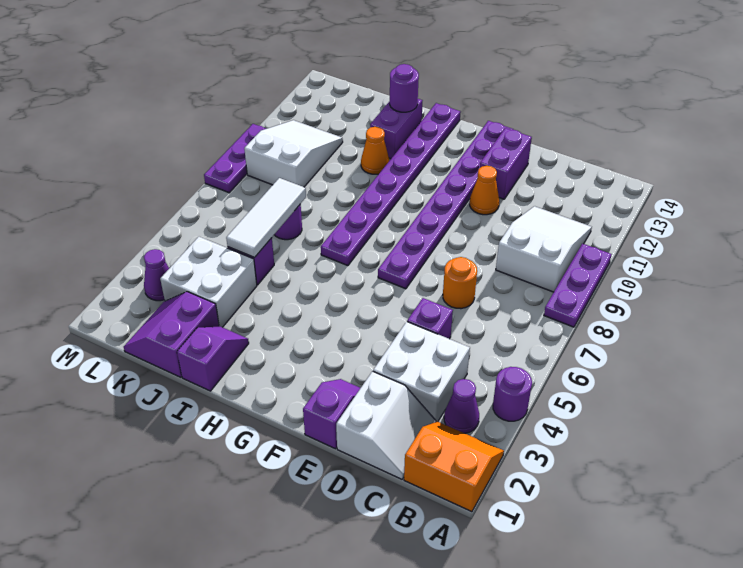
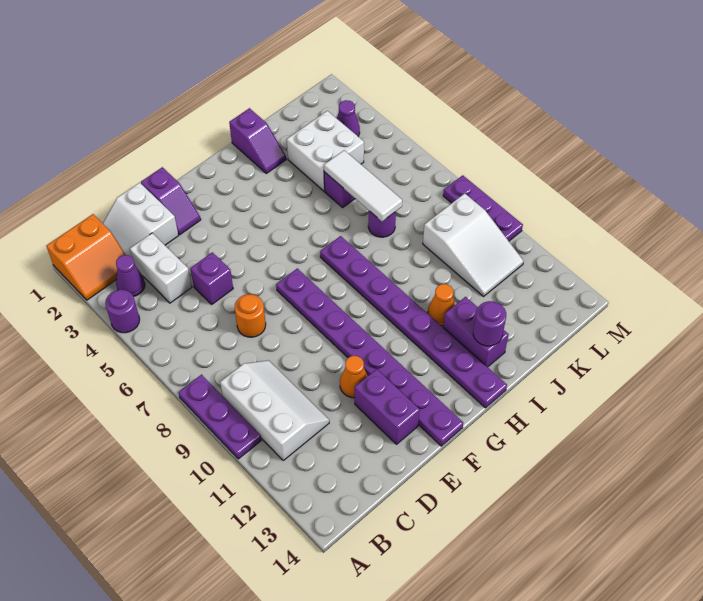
white slope B9:C11 level 1 top 9 -> white slope B9:C11 level 1 top B
white brick C3:D4 level 1 -> white brick C3:C4 level 1
purple slope J1:K2 level 1 top J -> none

